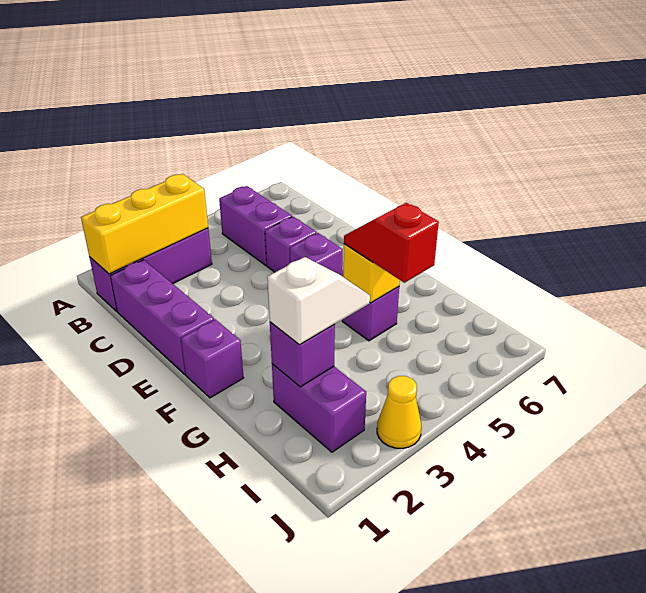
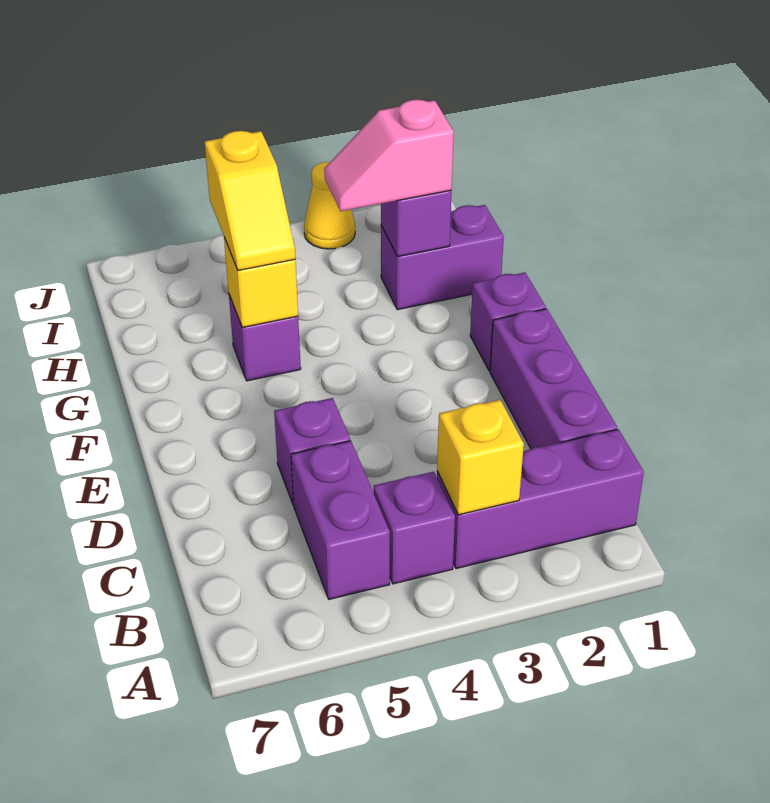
yellow brick B1:B3 level 2 -> yellow brick B3 level 2
purple brick E5 level 1 -> purple brick B4 level 1
red slope G5:H5 level 3 top H -> yellow slope G5:H5 level 3 top H
purple brick H2:I2 level 1 -> purple brick H1:H2 level 1
white slope H2:H3 level 3 top 2 -> pink slope H2:H3 level 3 top 2

